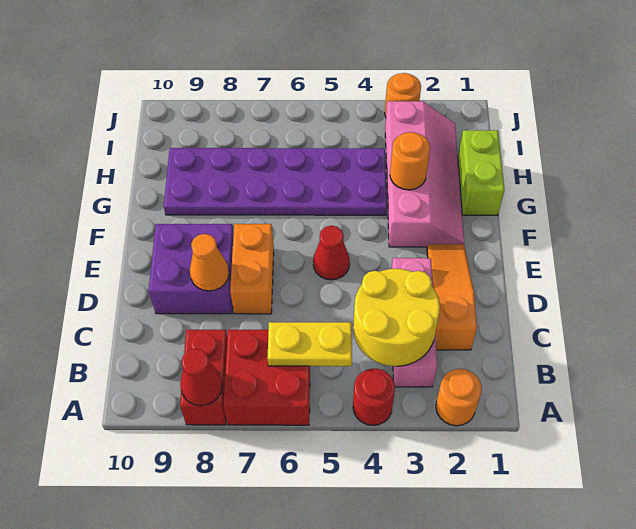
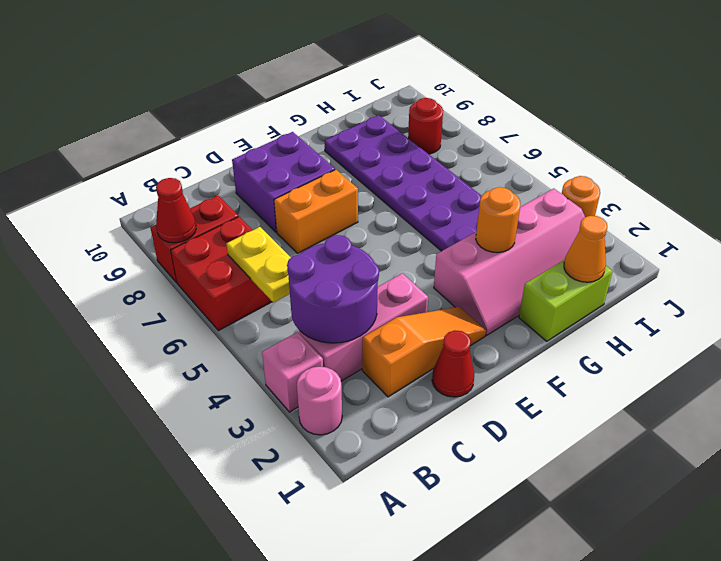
orange round brick A2 level 1 -> pink round brick A2 level 1
none -> pink brick A3 level 1
red round brick A4 level 1 -> red round brick I8 level 1
yellow round brick B3:C4 level 2 -> purple round brick B3:C4 level 2
orange cone D8 level 2 -> orange cone H1 level 2
red cone E5 level 1 -> red cone D1 level 1

